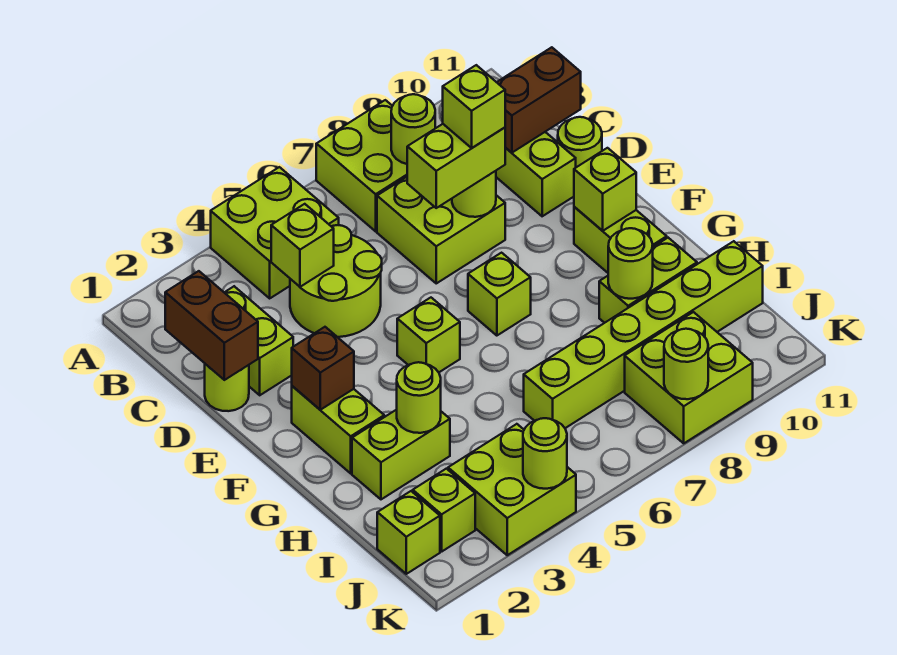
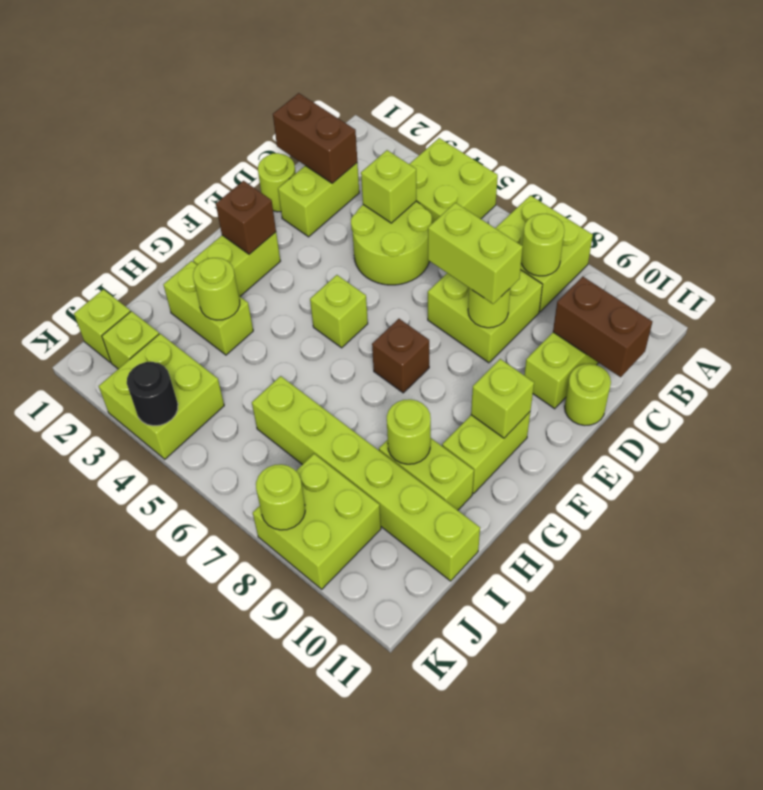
brown brick C1:D1 level 2 -> brown brick C1:C2 level 2
lime brick D8 level 4 -> none
lime brick F7 level 1 -> brown brick F7 level 1
lime round brick K4 level 2 -> black round brick K4 level 2

